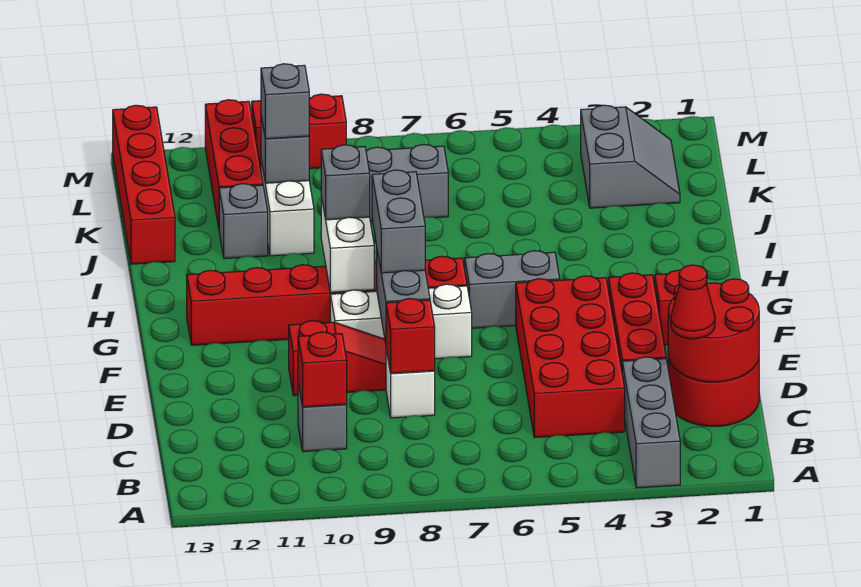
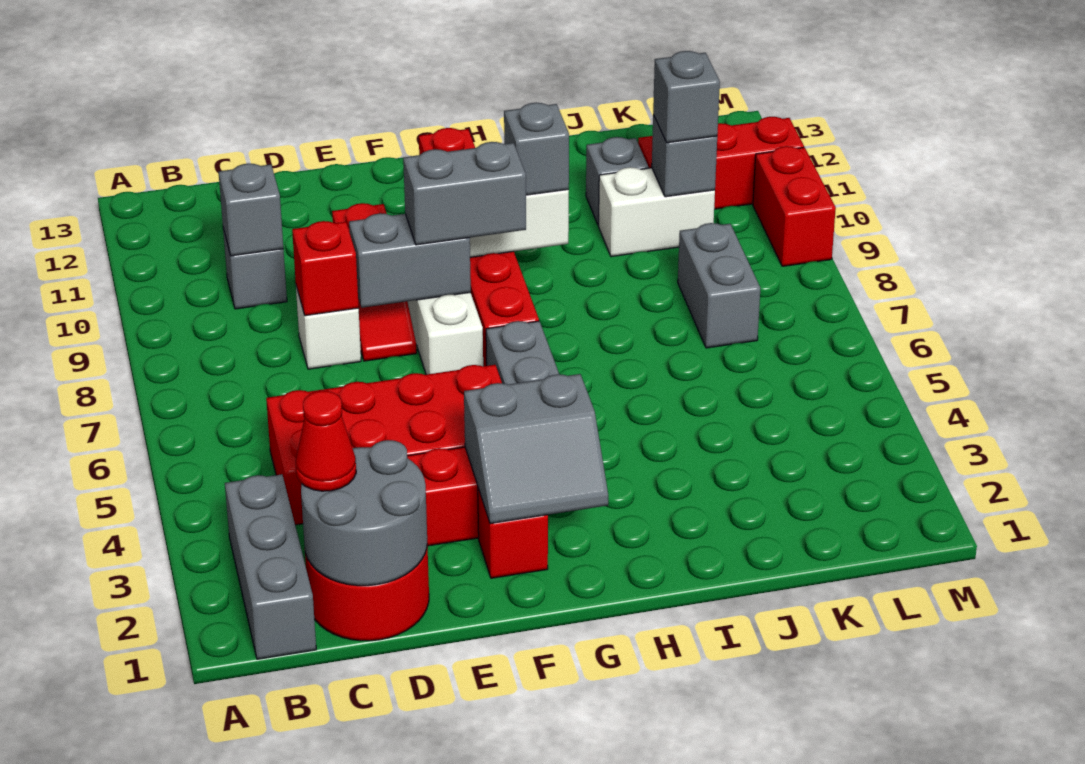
grey brick A3:C3 level 1 -> grey brick B1:B3 level 1
red round brick C1:D2 level 2 -> grey round brick C1:D2 level 2
red brick C10 level 2 -> grey brick C10 level 2
red brick J13:M13 level 1 -> none
grey slope K2:L3 level 1 top 3 -> grey slope F2:G3 level 2 top 3

